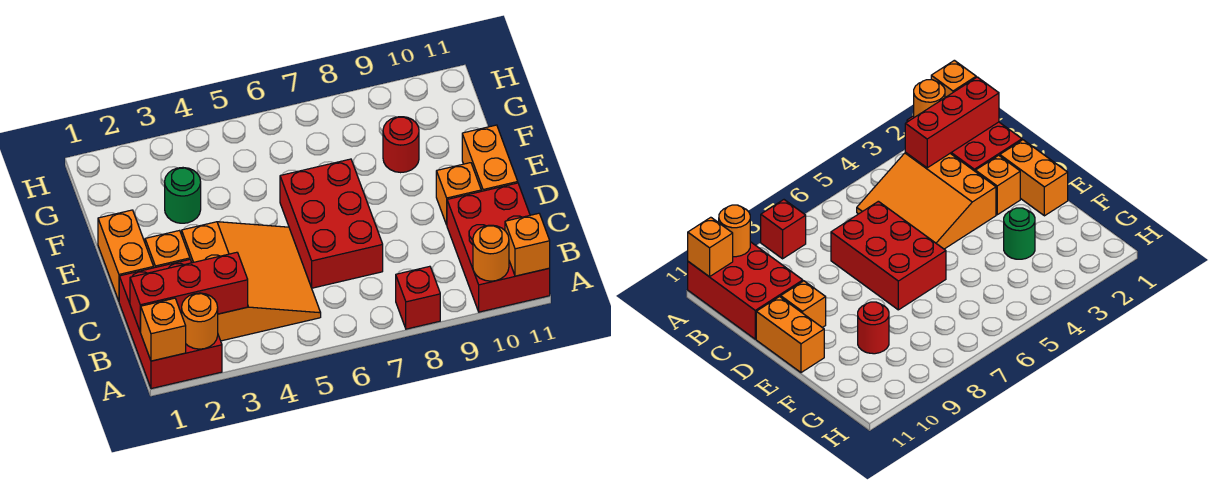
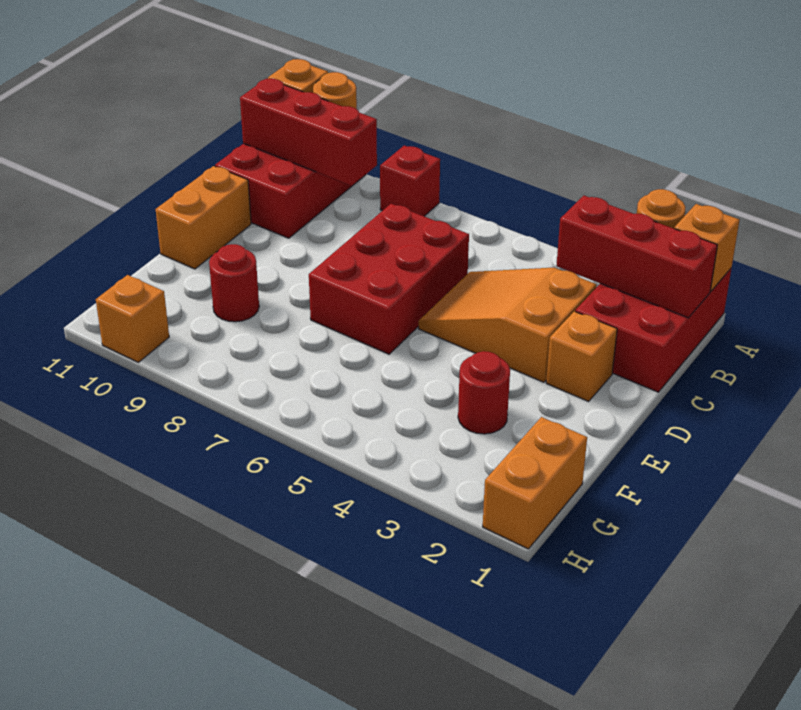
orange slope B3:D5 level 1 top 3 -> orange slope C3:D5 level 1 top 3
none -> red brick B9:B11 level 2
orange brick D1:E1 level 1 -> orange brick G1:H1 level 1
orange brick D10 level 1 -> orange brick H10 level 1
green round brick F3 level 1 -> red round brick F3 level 1

